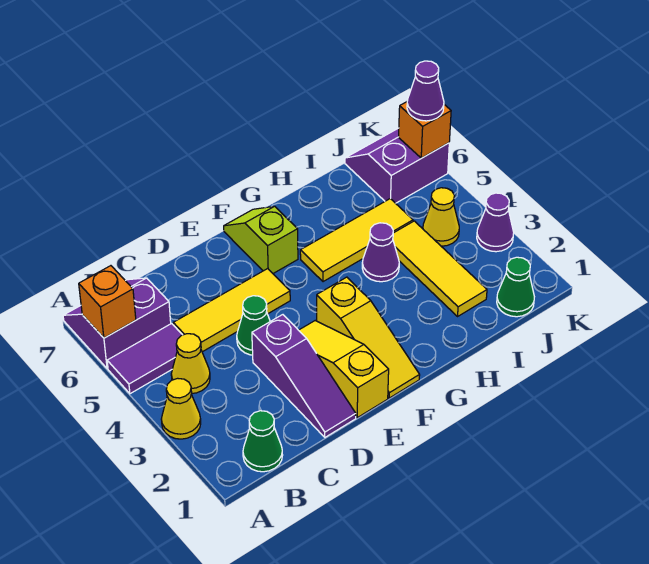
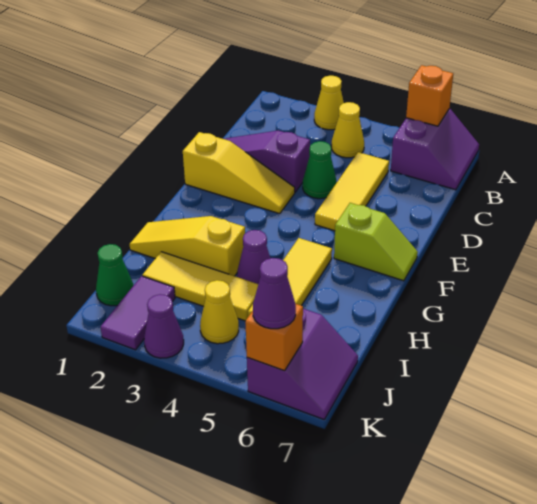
purple tile A5:B5 level 1 -> purple tile J2:K2 level 1
green cone B1 level 1 -> none
yellow slope F1:F3 level 1 top 3 -> yellow slope H1:H3 level 1 top 3

